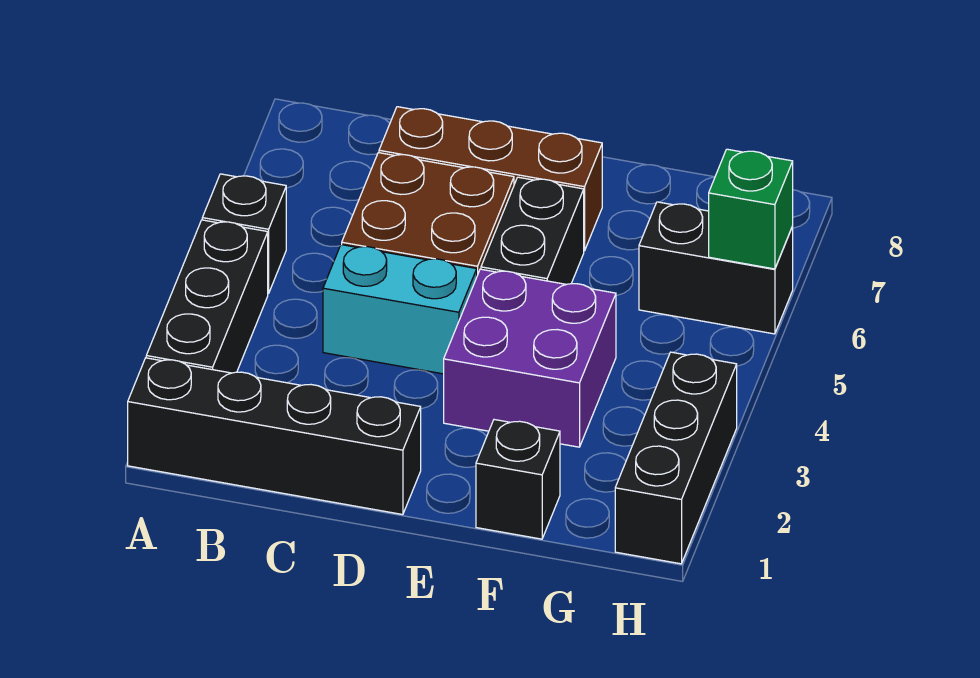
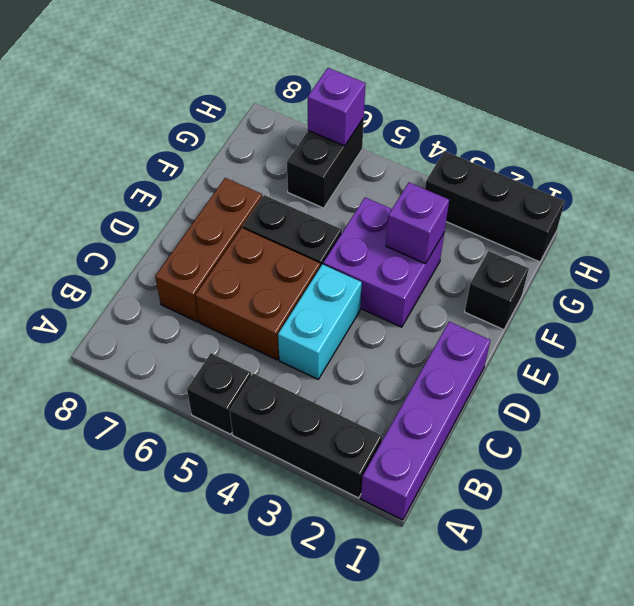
black brick A1:D1 level 1 -> purple brick A1:D1 level 1
none -> purple brick F3 level 2
green brick H6 level 2 -> purple brick H6 level 2

